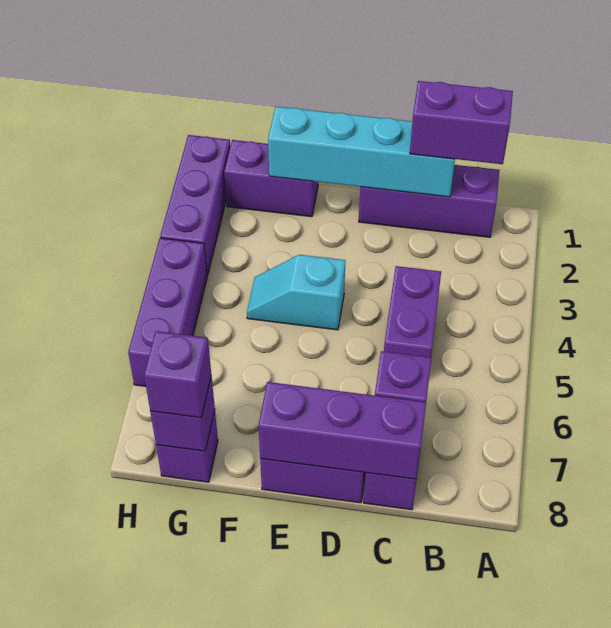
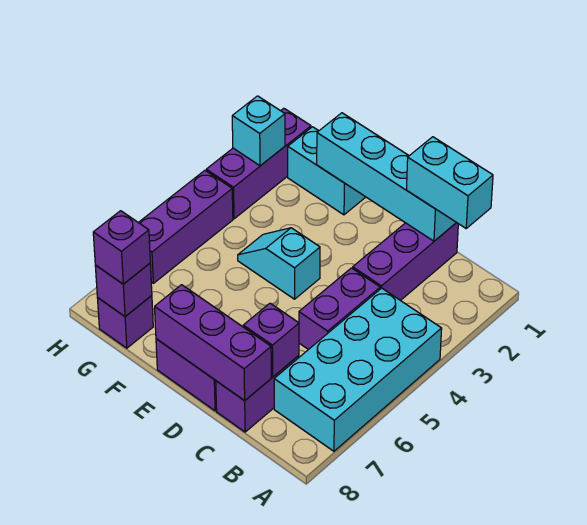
none -> cyan brick A4:B7 level 1
purple brick B1:D1 level 1 -> purple brick C1:C3 level 1
purple brick B1:C1 level 3 -> cyan brick B1:C1 level 3
purple brick F1:G1 level 1 -> cyan brick F1:G1 level 1
none -> cyan brick H2 level 2

